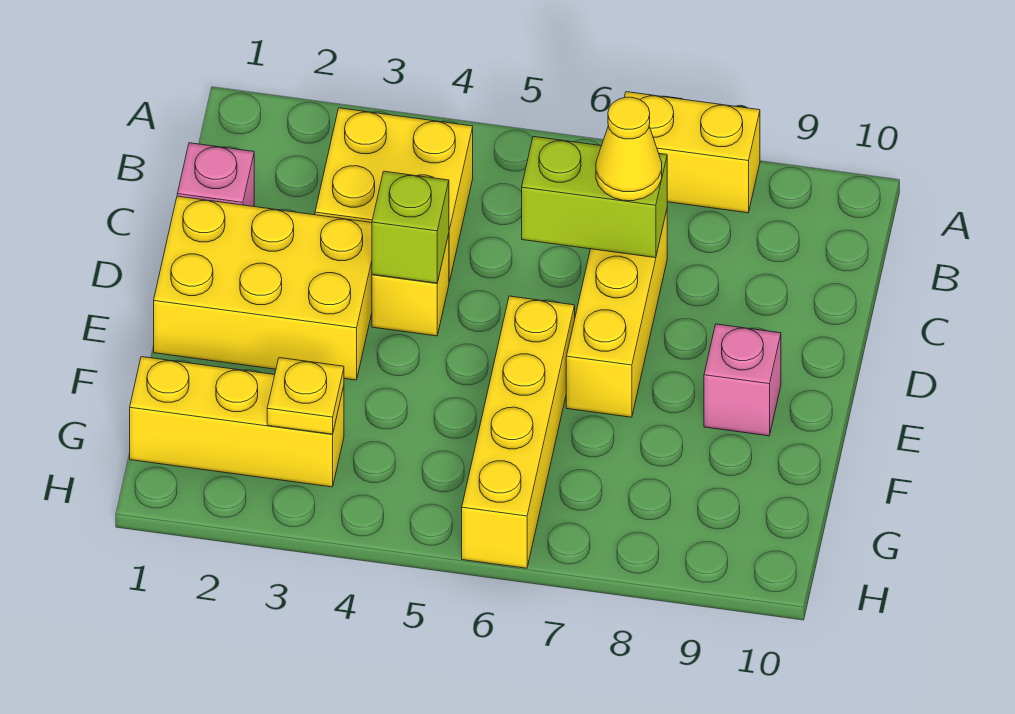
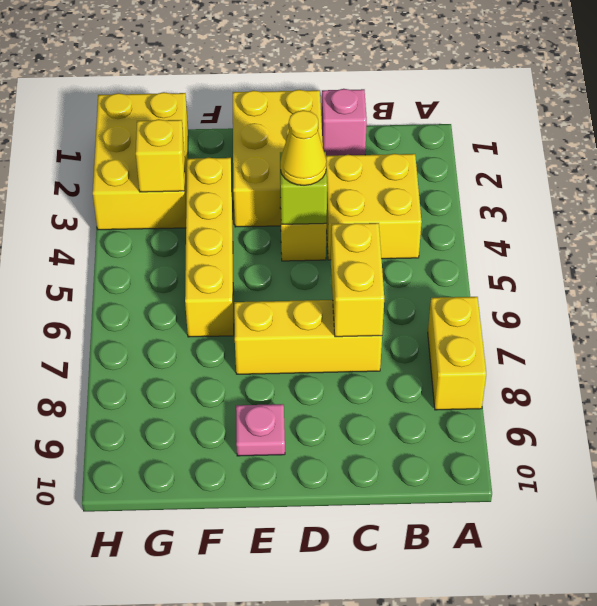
lime brick C6:C7 level 2 -> yellow brick C6:C7 level 2
yellow cone C7 level 3 -> yellow cone D4 level 3
yellow brick E6:H6 level 1 -> yellow brick F3:F6 level 1
pink brick E9 level 1 -> pink plate E9 level 1
yellow brick G1:G3 level 1 -> yellow brick G1:H3 level 1
yellow plate G3 level 2 -> yellow brick G3 level 2

